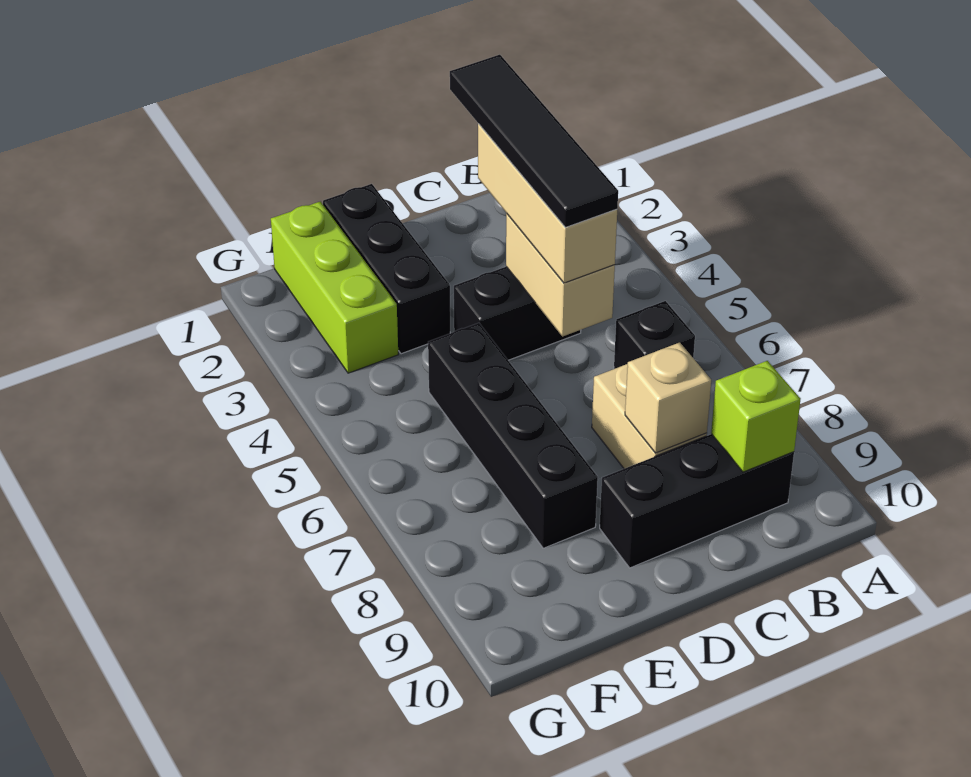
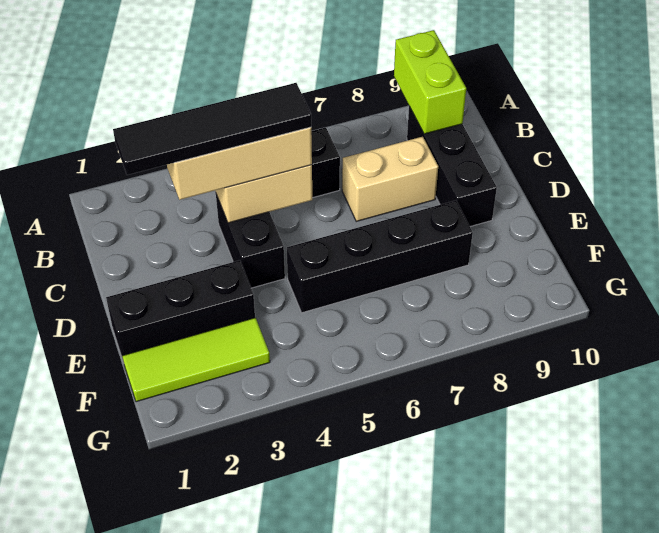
lime brick B9 level 2 -> lime brick A9:B9 level 2
tan brick C8 level 2 -> none
lime brick F1:F3 level 1 -> lime tile F1:F3 level 1

